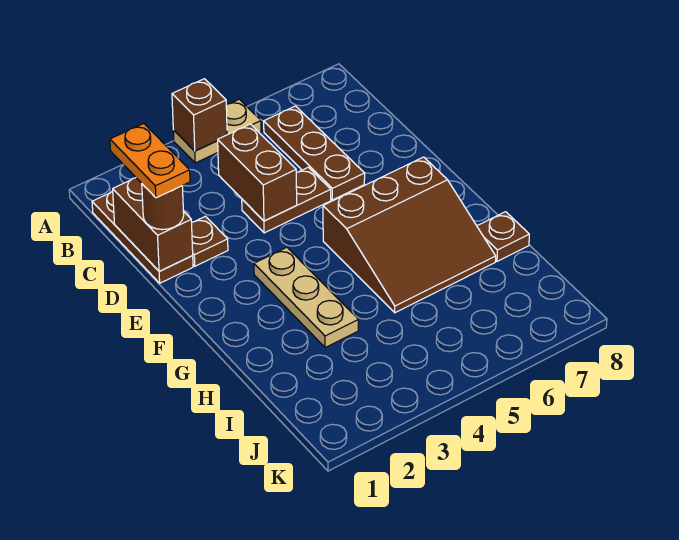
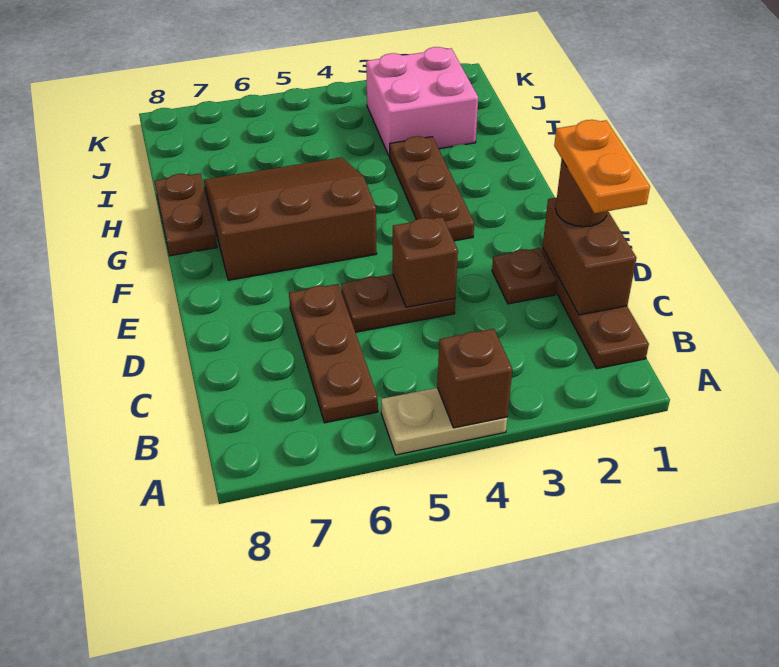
brown brick C4:D4 level 2 -> brown brick D4 level 2
tan plate F3:H3 level 1 -> brown plate F3:H3 level 1
brown plate H8 level 1 -> brown plate G8:H8 level 1
none -> pink brick I2:J3 level 1

